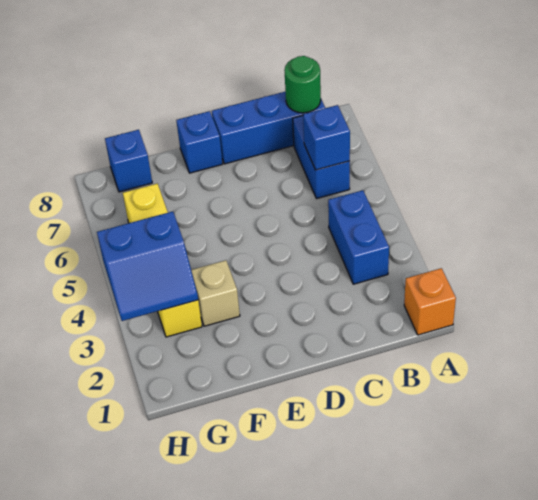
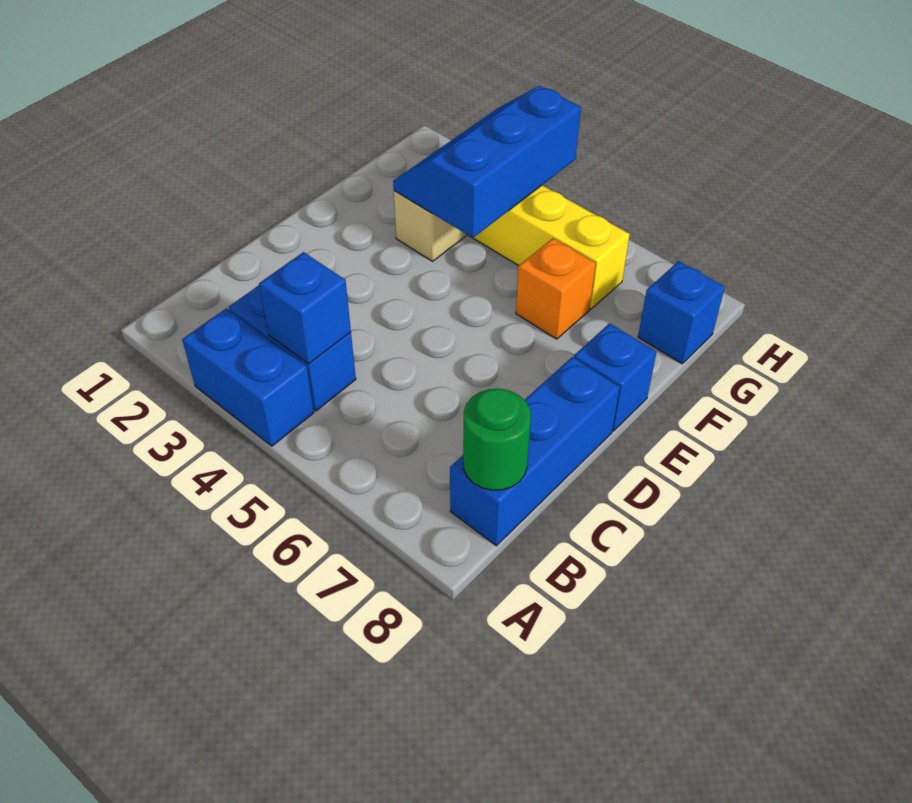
orange brick A1 level 1 -> orange brick F6 level 1
blue brick B6:B7 level 1 -> blue brick A3:A4 level 1
blue brick B6 level 2 -> blue brick B4 level 2
blue slope G3:H4 level 2 top 4 -> blue slope F3:H4 level 2 top 4

